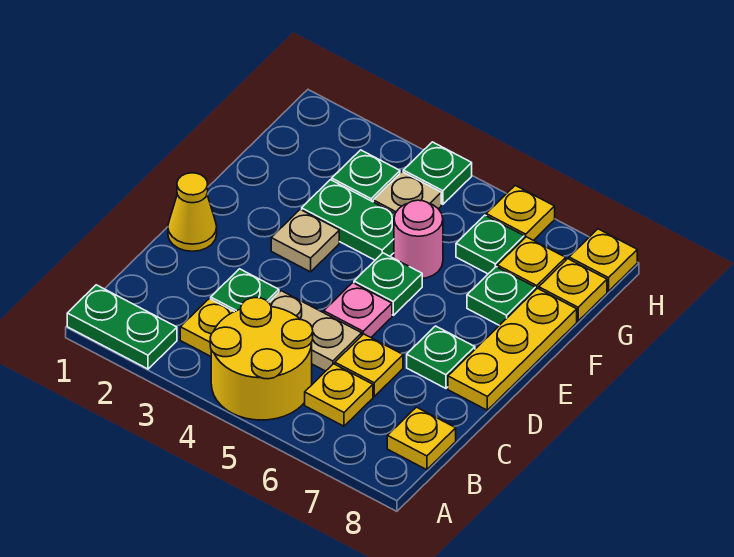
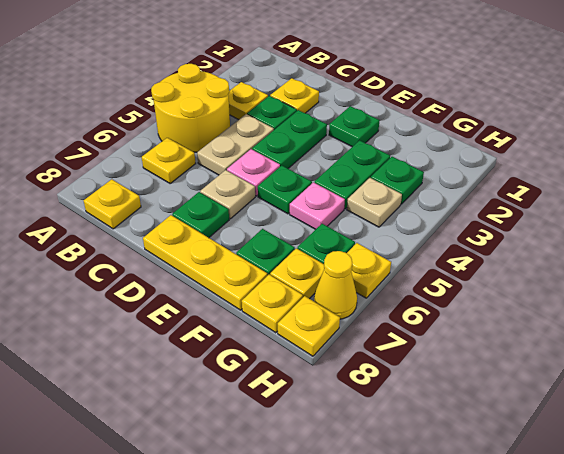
green plate A1:A2 level 1 -> green plate D3:D4 level 1
yellow plate C6 level 1 -> yellow plate C2 level 1
yellow cone D1 level 1 -> yellow cone H7 level 1
tan plate E3 level 1 -> tan plate D6 level 1
pink round brick F5 level 1 -> pink plate F5 level 1
green plate H4 level 1 -> green plate E2 level 1

